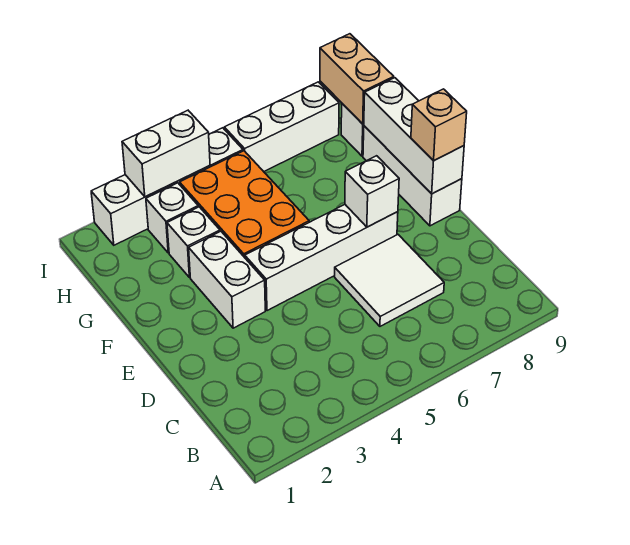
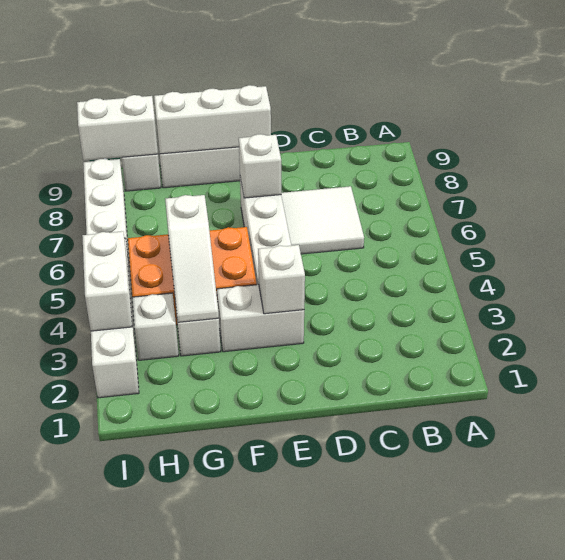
none -> white brick E3 level 2
tan brick E9 level 3 -> none
none -> white slope G3:G5 level 2 top 5
tan brick H9:I9 level 2 -> white brick H9:I9 level 2

